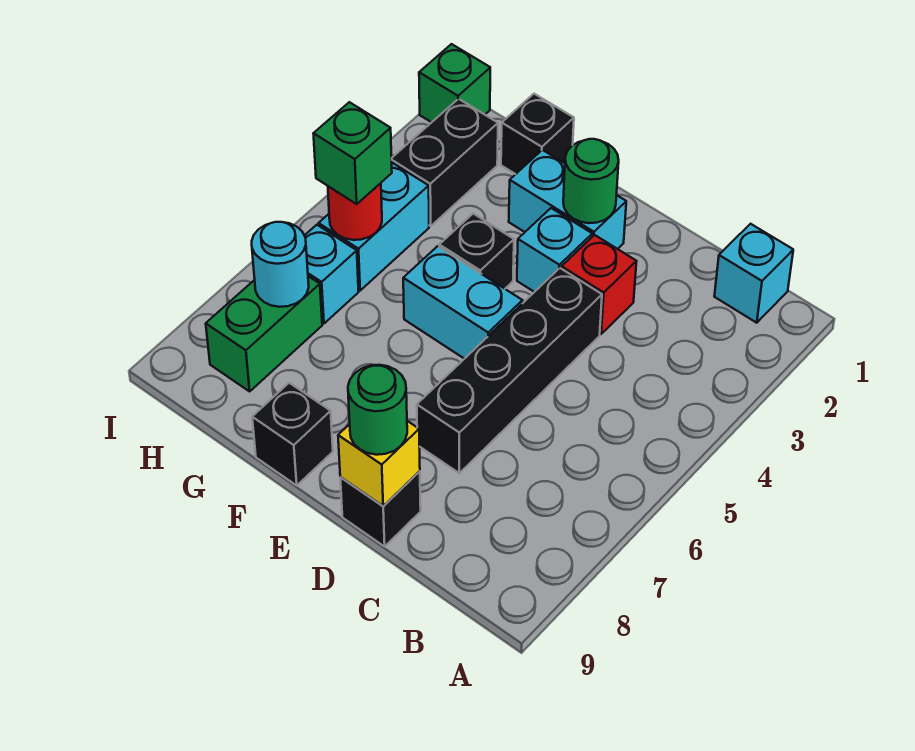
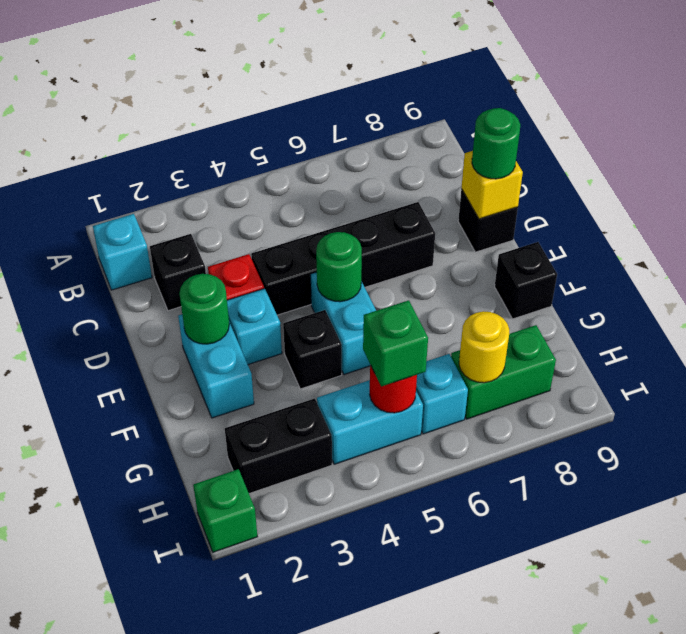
none -> green round brick E5 level 2
black brick G1 level 1 -> black brick C2 level 1
cyan round brick H7 level 2 -> yellow round brick H7 level 2

